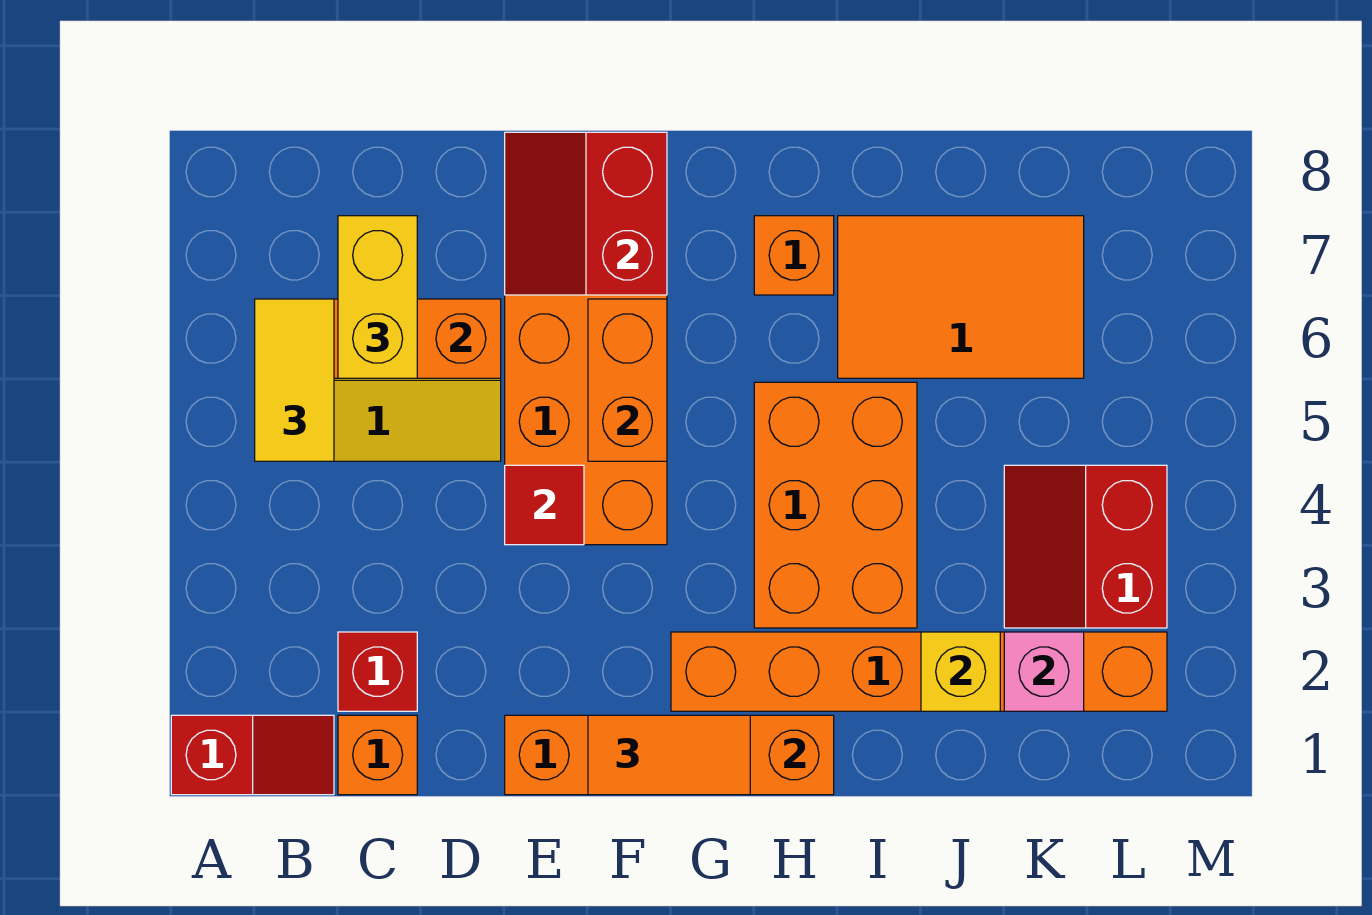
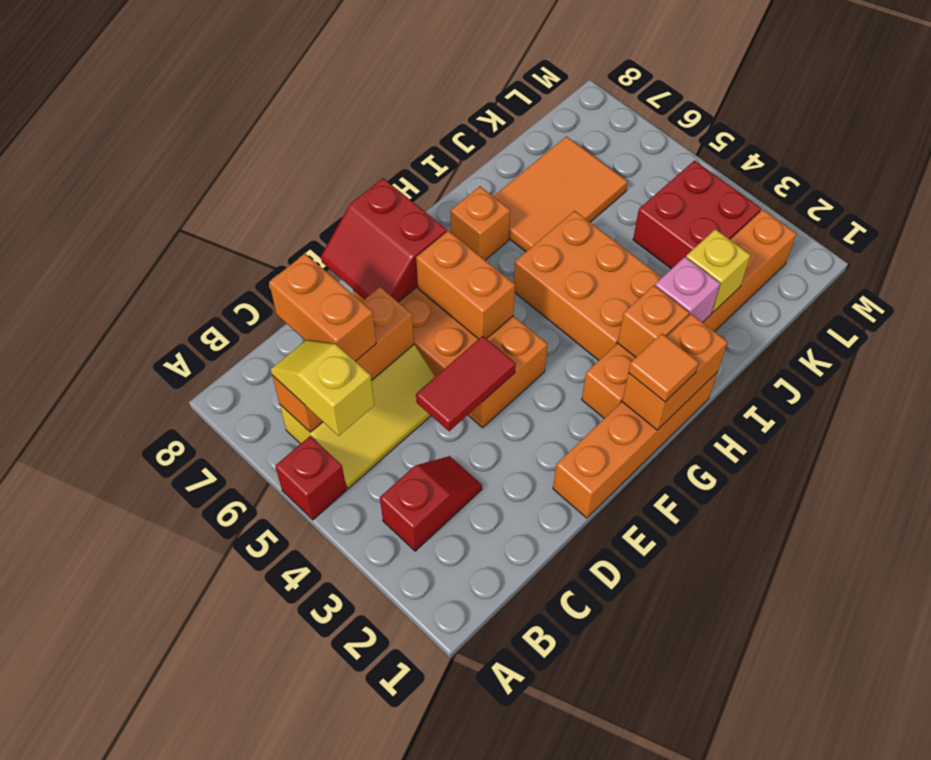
red slope A1:B1 level 1 top A -> red slope B3:C3 level 1 top B
yellow tile B5:B6 level 3 -> yellow slope B5:B6 level 3 top 5
orange brick C1 level 1 -> orange brick H2 level 2
red brick C2 level 1 -> red brick A5 level 1
yellow brick C6:C7 level 3 -> orange brick C6:C7 level 3
red tile E4 level 2 -> red tile D4:E4 level 2
orange tile F1:G1 level 3 -> orange tile G1 level 3
pink brick K2 level 2 -> pink brick I2 level 2
red slope K3:L4 level 1 top L -> red brick K3:L4 level 1

